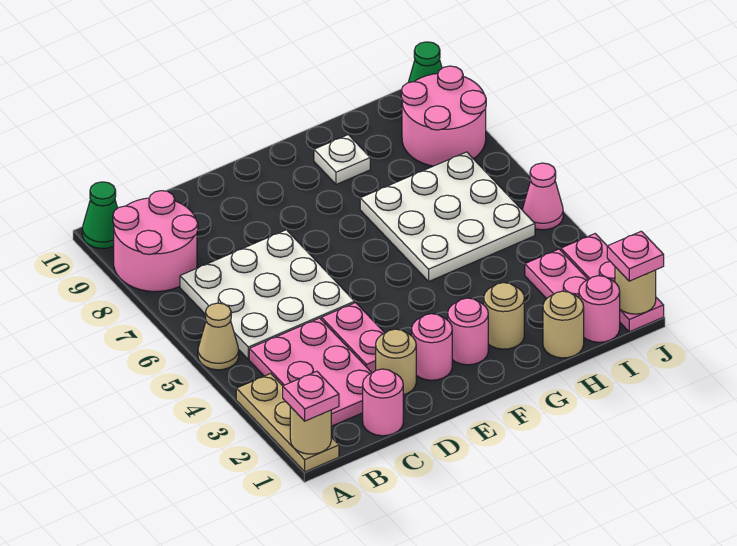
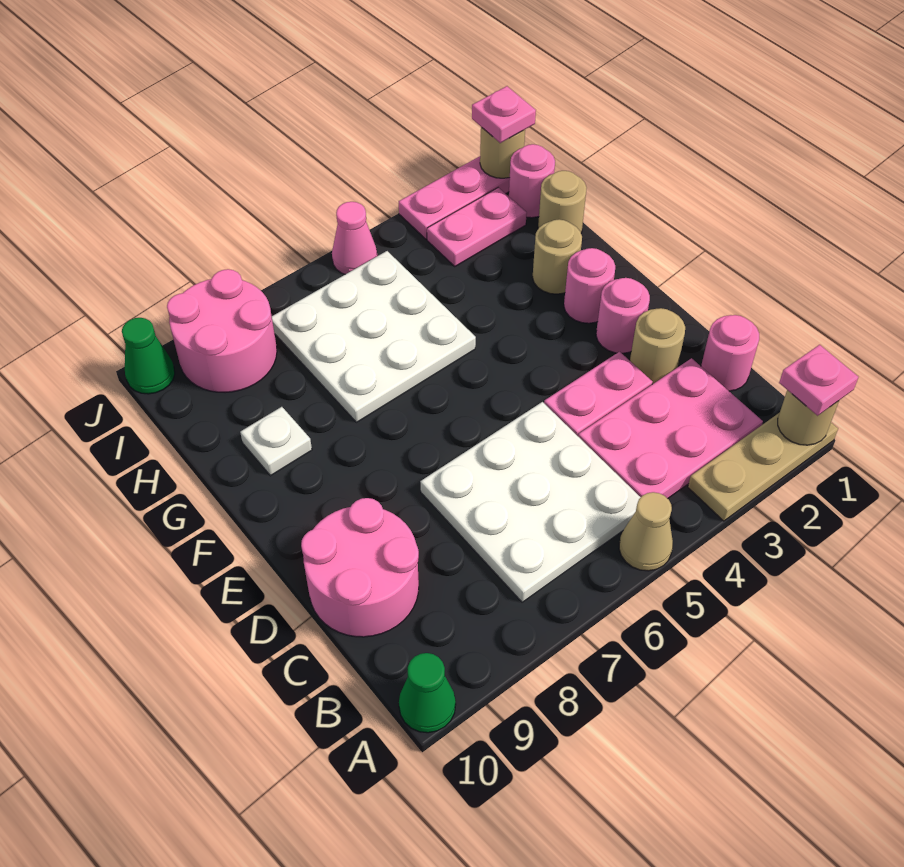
pink round brick A8:B9 level 1 -> pink round brick C9:D10 level 1

